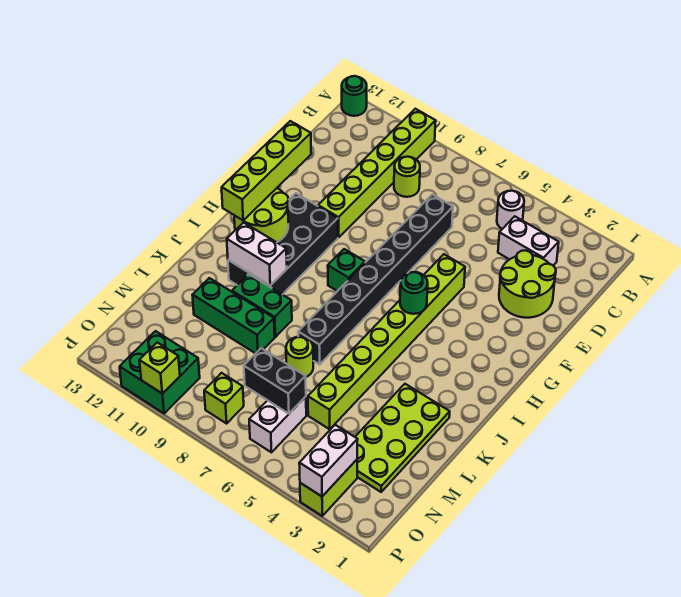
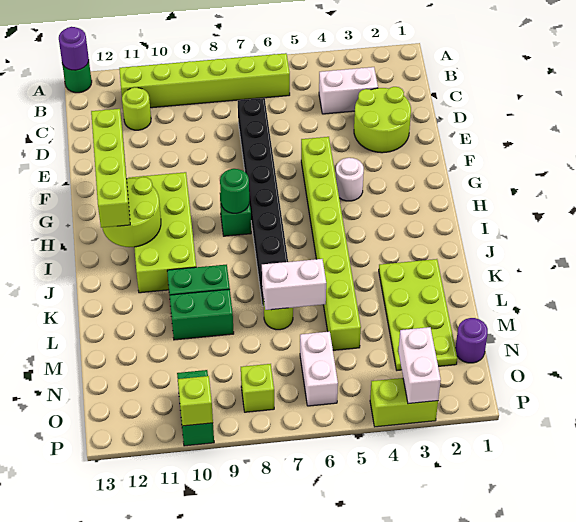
lime brick A10:F10 level 1 -> lime brick B6:B11 level 1
none -> purple round brick A13 level 2
white round brick B5 level 1 -> white round brick G4 level 1
lime round brick C9 level 1 -> lime round brick C11 level 1
black brick G10:J11 level 1 -> lime brick G10:J11 level 1
green round brick H5 level 2 -> green round brick H8 level 2
white brick J10:J11 level 2 -> white brick L6:L7 level 2
green brick L9:L11 level 1 -> green brick L9:L10 level 1
none -> purple round brick N1 level 1
black brick N6:N7 level 2 -> none
lime brick O3:P3 level 1 -> lime brick P3:P4 level 1
green brick O10:P11 level 1 -> green brick O10:P10 level 1

